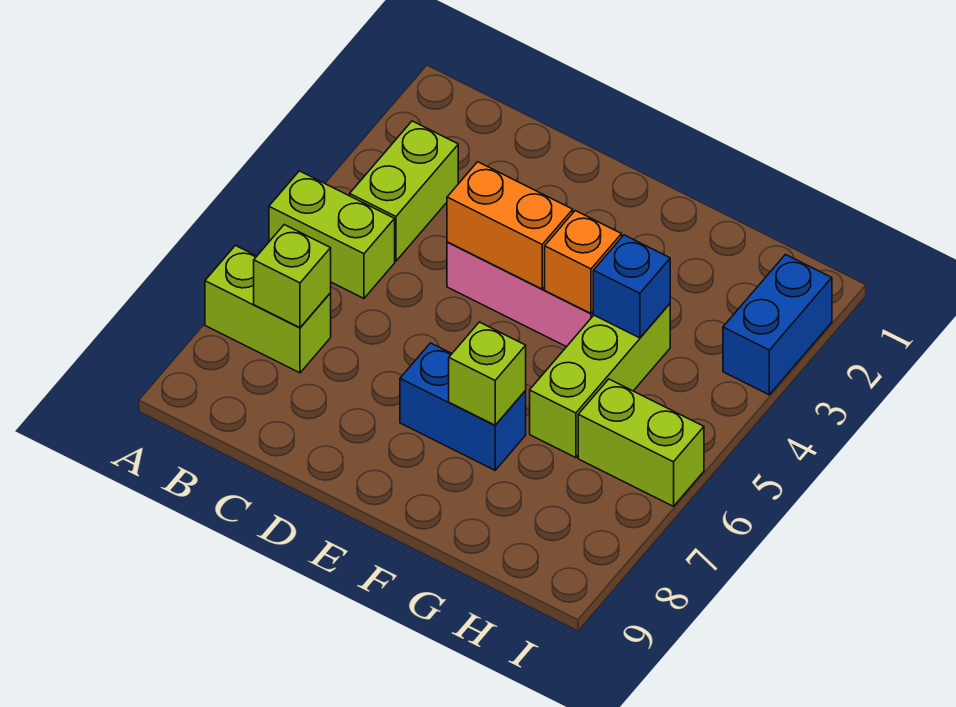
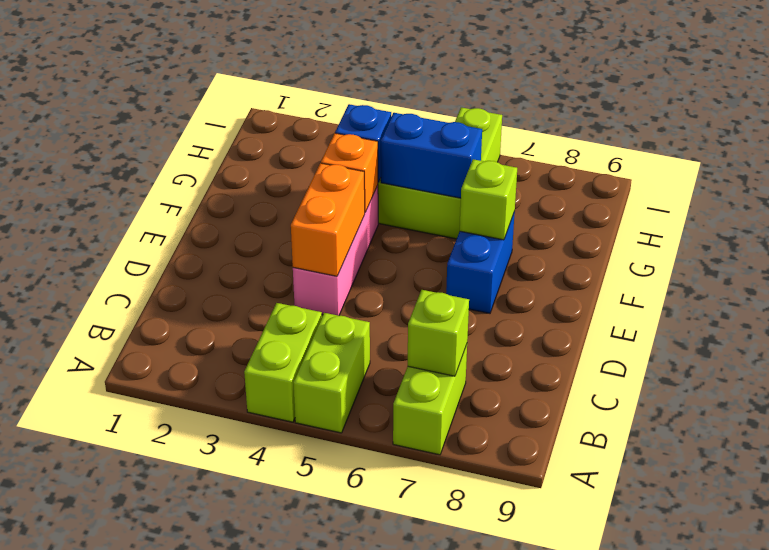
lime brick B3:B4 level 1 -> lime brick A4:B4 level 1
blue brick I2:I3 level 1 -> blue brick G5:G6 level 2

